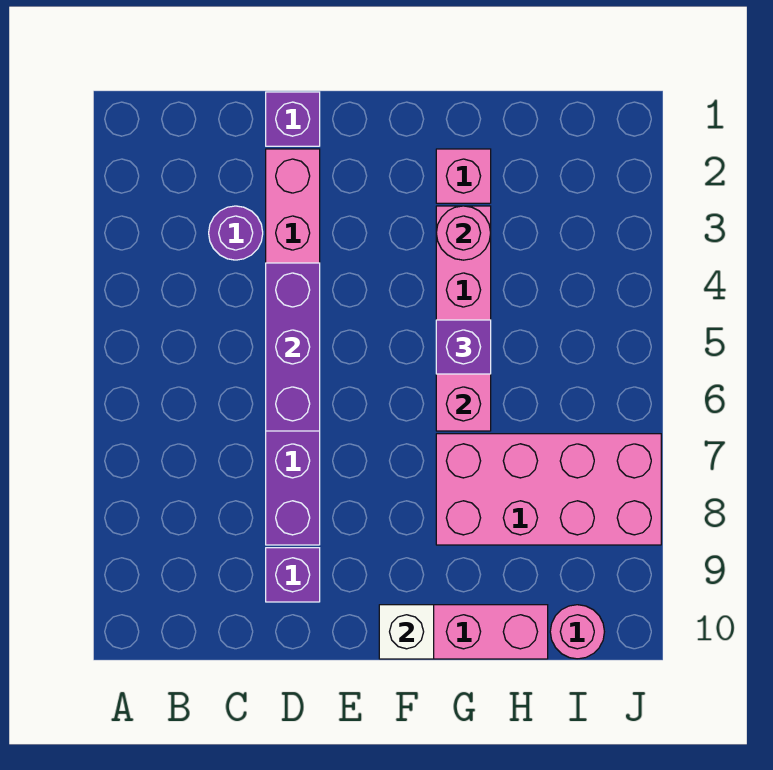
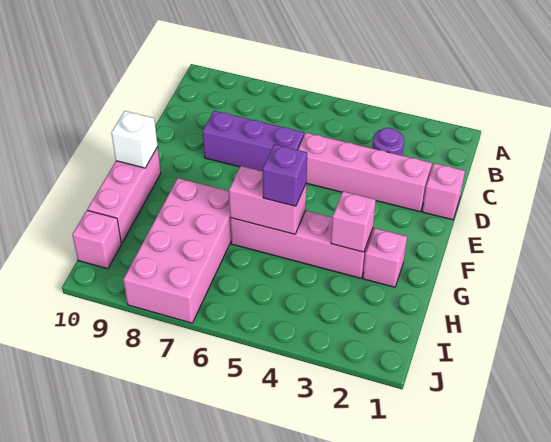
purple brick D1 level 1 -> pink brick D1 level 1
purple brick D4:D6 level 2 -> none
purple brick D9 level 1 -> none
pink round brick G3 level 2 -> pink brick G3 level 2
pink round brick I10 level 1 -> pink brick I10 level 1

